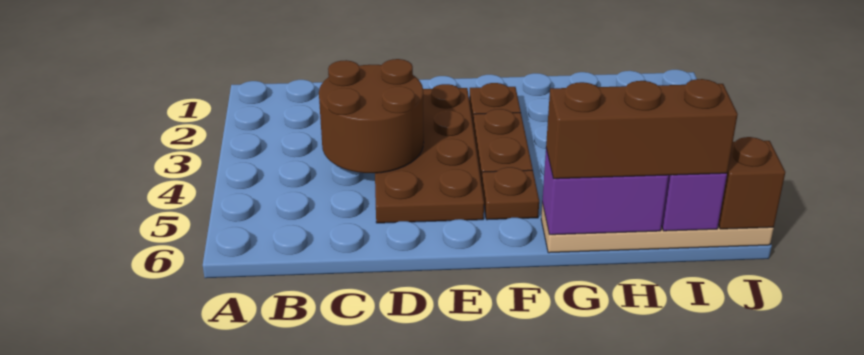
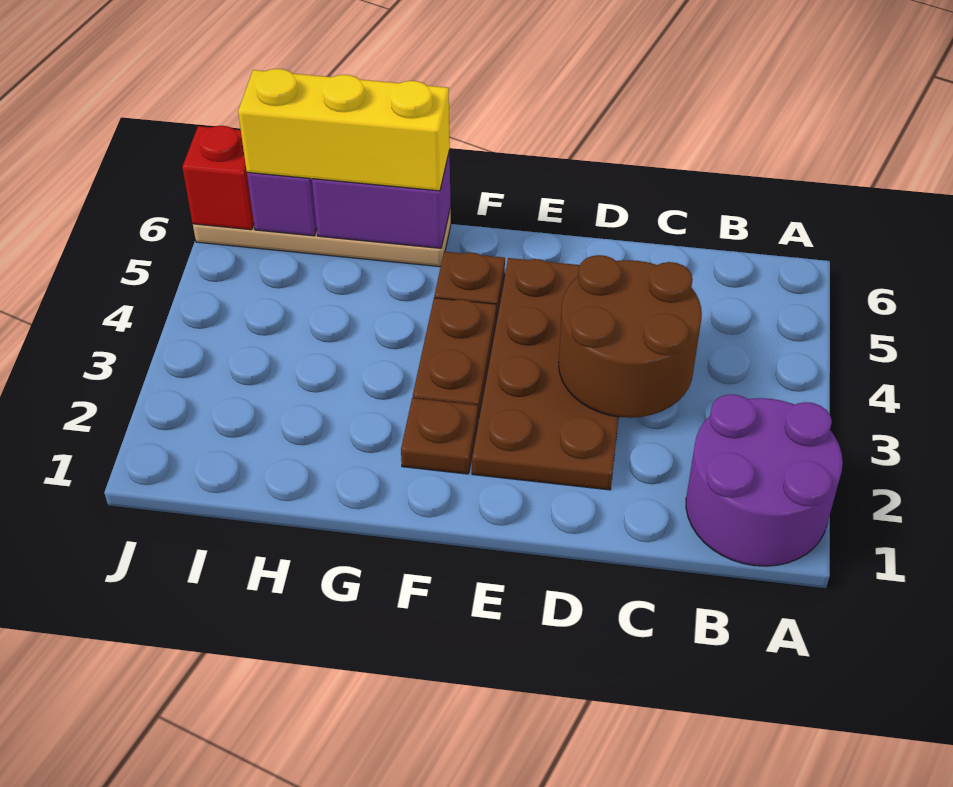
none -> purple round brick A1:B2 level 1
brown brick G6:I6 level 3 -> yellow brick G6:I6 level 3
brown brick J6 level 2 -> red brick J6 level 2

